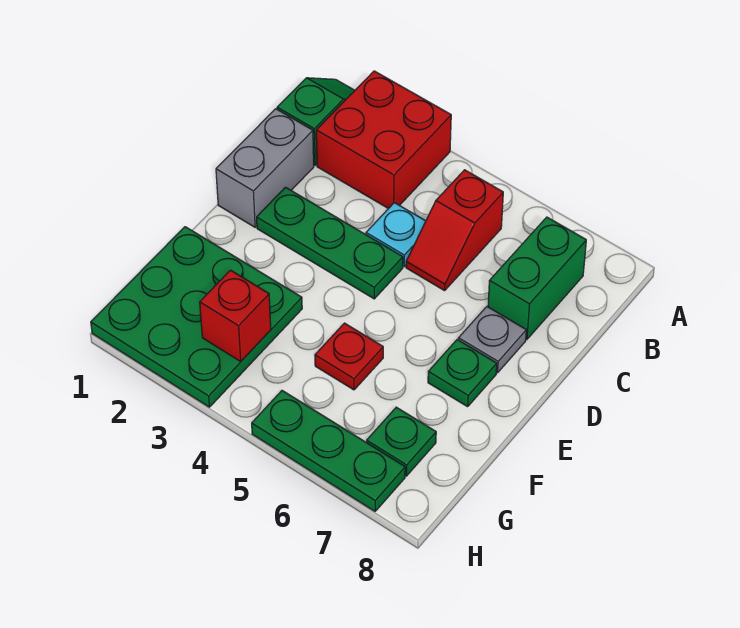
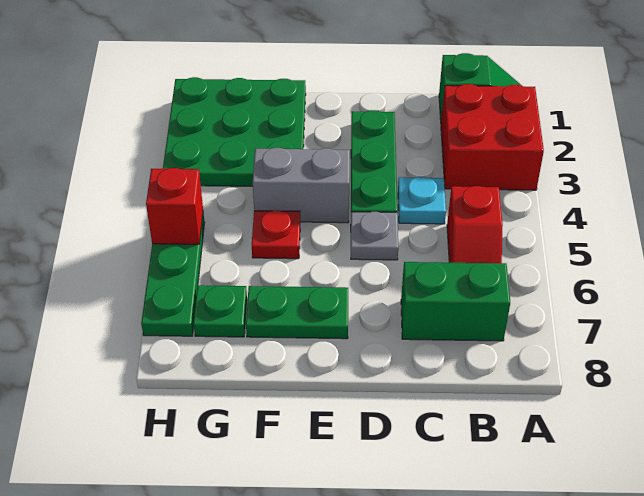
red slope B5:C5 level 1 top B -> red slope B5:B6 level 1 top 5
grey brick C1:D1 level 1 -> grey brick E4:F4 level 1
grey plate D7 level 1 -> grey plate D5 level 1
green plate E7 level 1 -> green plate E7:F7 level 1
red brick G3 level 2 -> red brick H5 level 2

